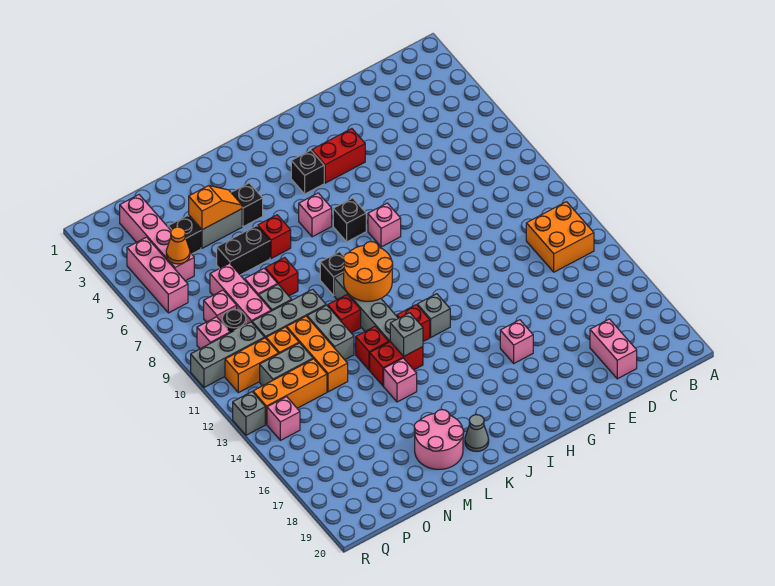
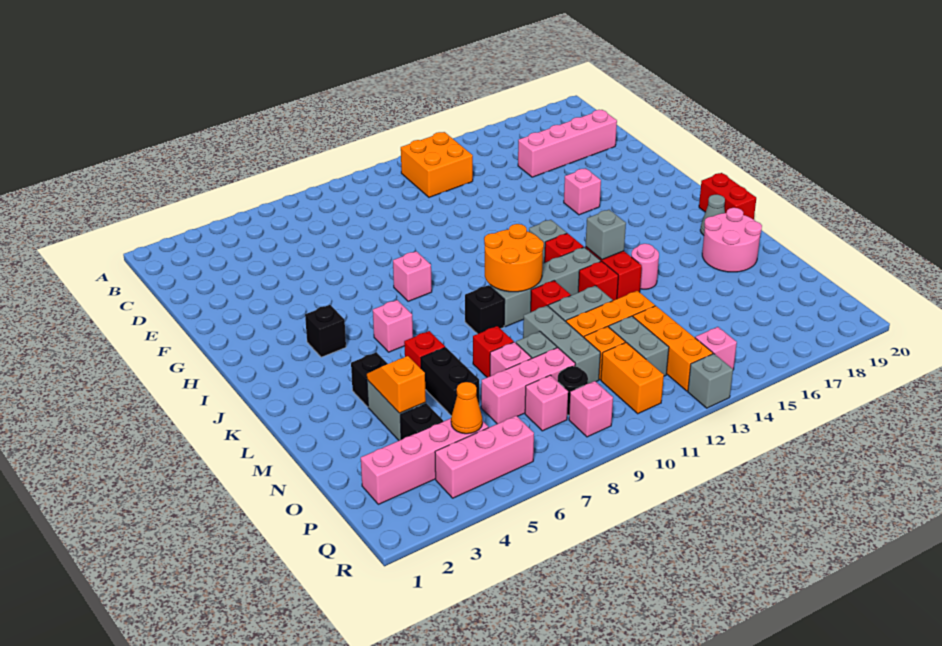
pink brick D18:D19 level 1 -> pink brick D16:D19 level 1
red brick G4:H4 level 1 -> red brick J20:K20 level 1
black brick I7 level 1 -> none
pink brick L15 level 1 -> pink round brick L15 level 1
grey brick P10:R10 level 1 -> none

